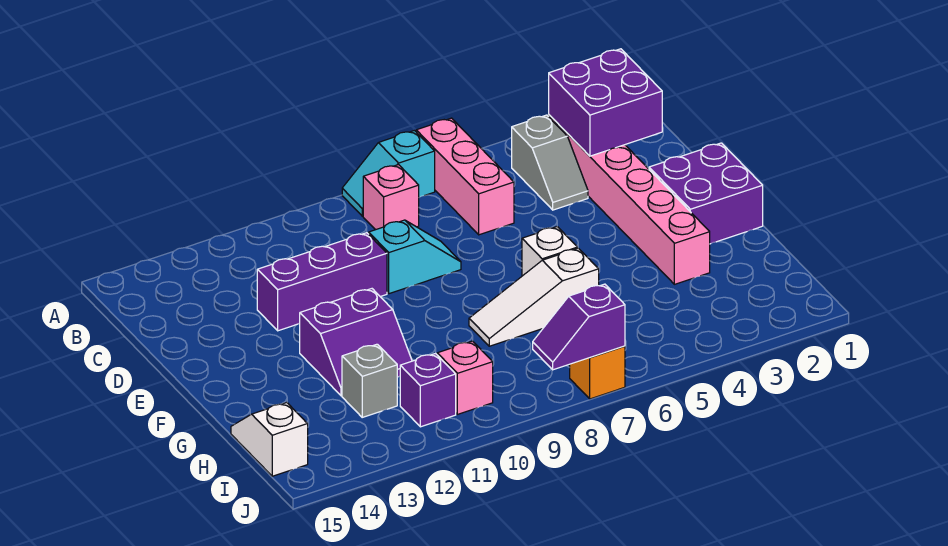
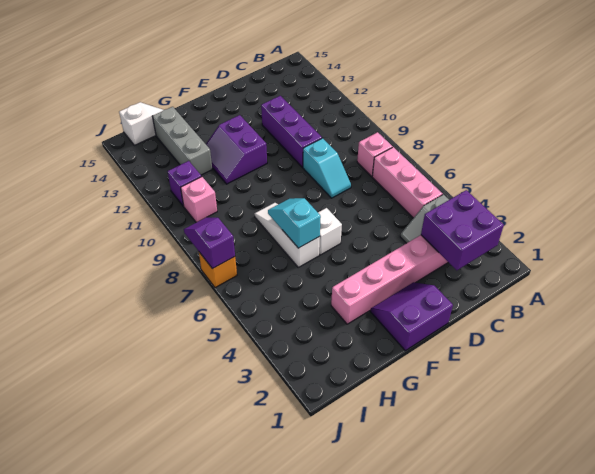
pink brick A6:C6 level 1 -> pink brick B5:B7 level 1
cyan slope A7:A8 level 1 top 7 -> cyan slope G6:G7 level 2 top 6
purple brick E1:F2 level 1 -> purple slope E1:F2 level 1 top 1
grey brick H12 level 1 -> grey brick H12:H14 level 1

